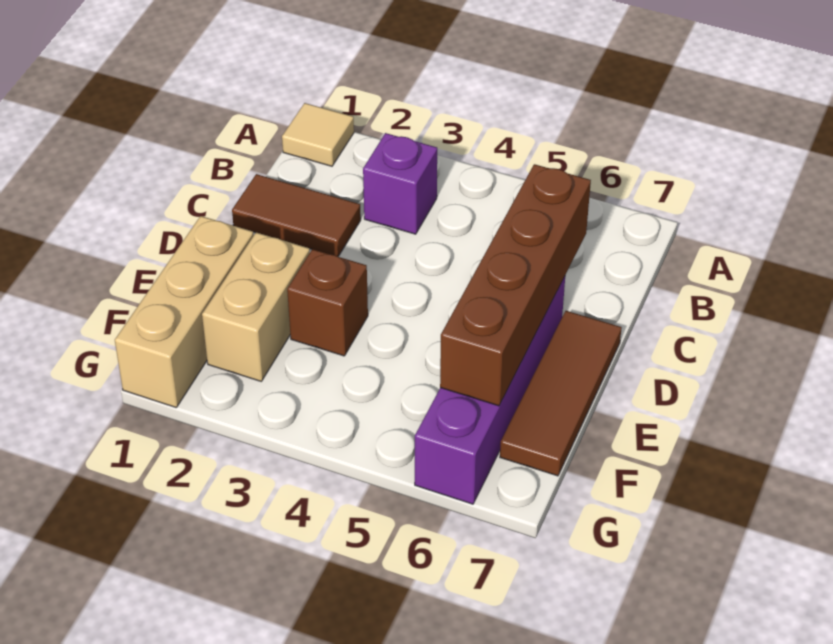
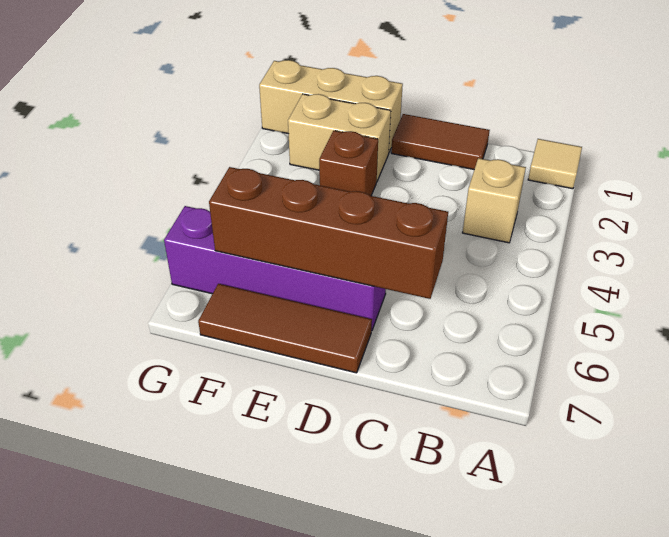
purple brick B3 level 1 -> tan brick B3 level 1
brown tile C1:C2 level 1 -> brown tile C1:D1 level 1

